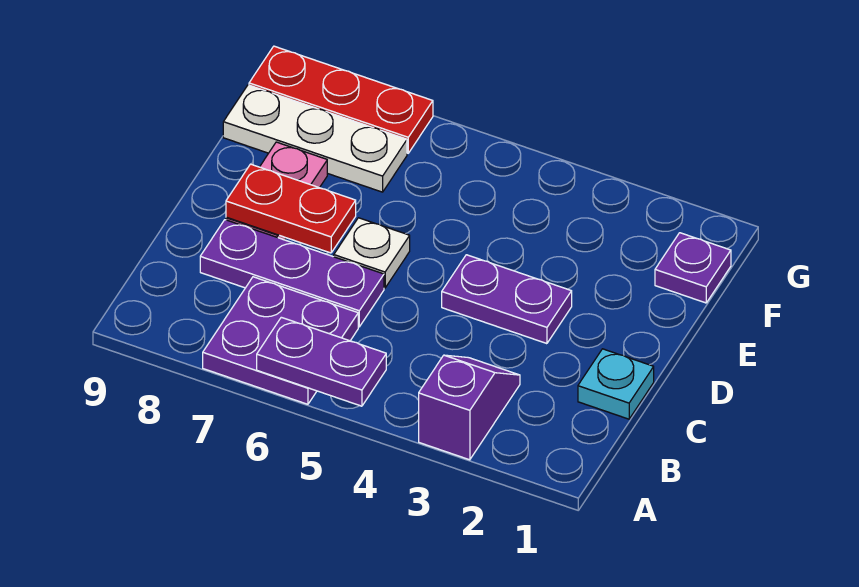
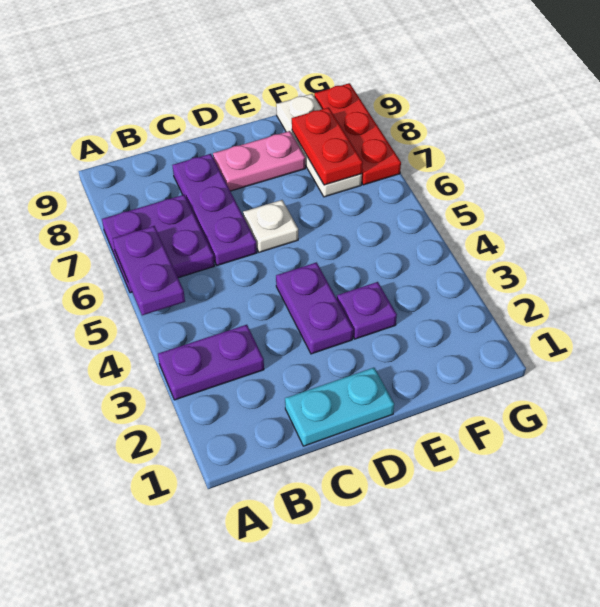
purple slope A3:B3 level 1 top A -> purple plate A3:B3 level 1
cyan plate C1 level 1 -> cyan plate C1:D1 level 1
red plate D7:D8 level 2 -> red plate F7:F8 level 2
purple plate F1 level 1 -> purple plate E3 level 1

